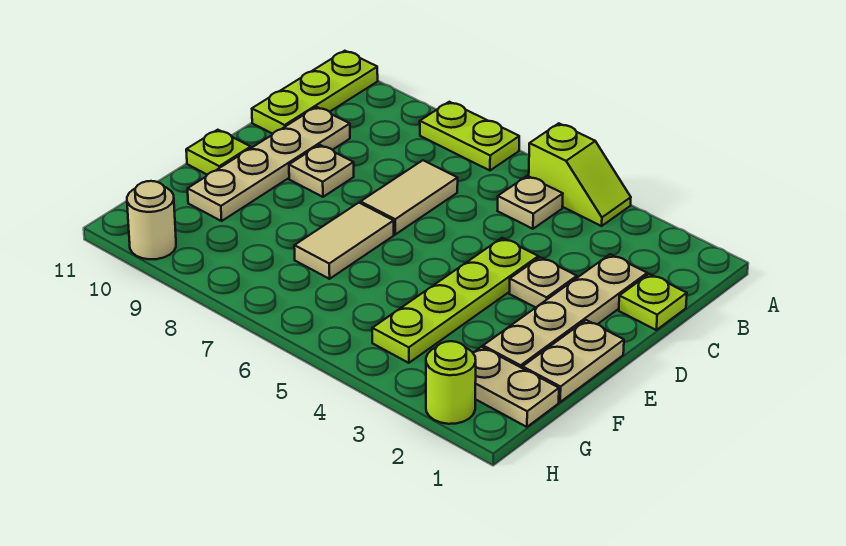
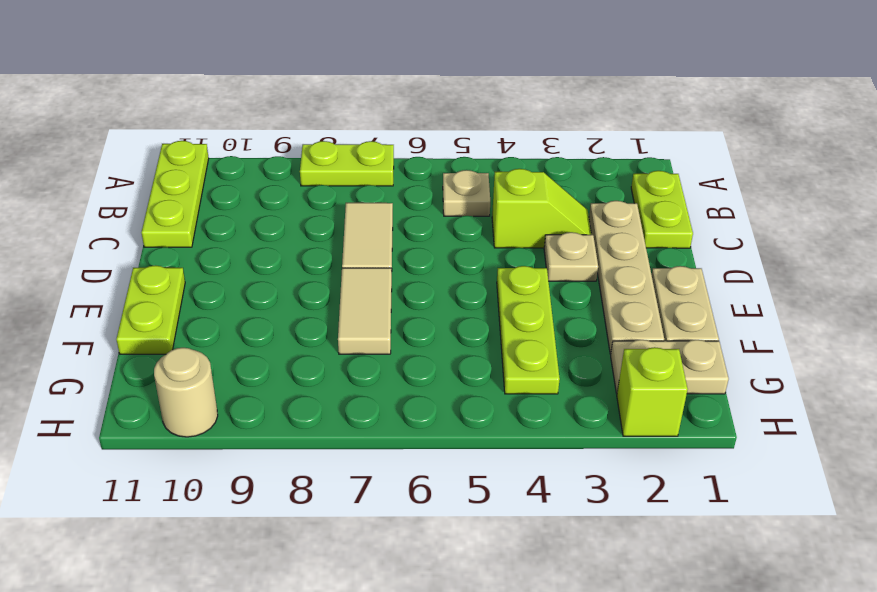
lime slope A4:A5 level 1 top 5 -> lime slope C3:C4 level 1 top 4
lime plate C1 level 1 -> lime plate B1:C1 level 1
tan plate C10:F10 level 1 -> none
lime plate D4:G4 level 1 -> lime plate E4:G4 level 1
tan plate D9 level 1 -> none
lime plate E11 level 1 -> lime plate E11:F11 level 1
lime round brick H2 level 1 -> lime brick H2 level 1

